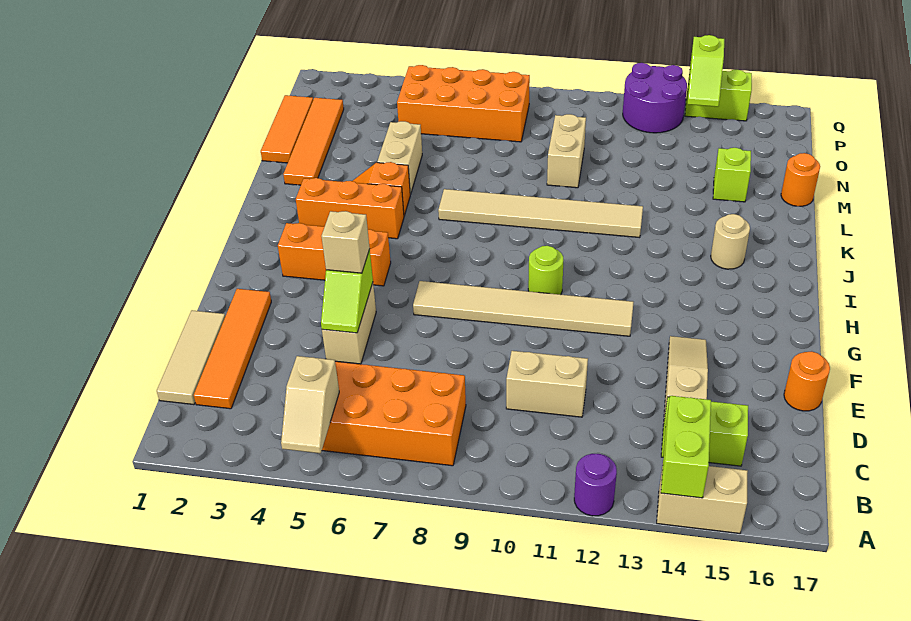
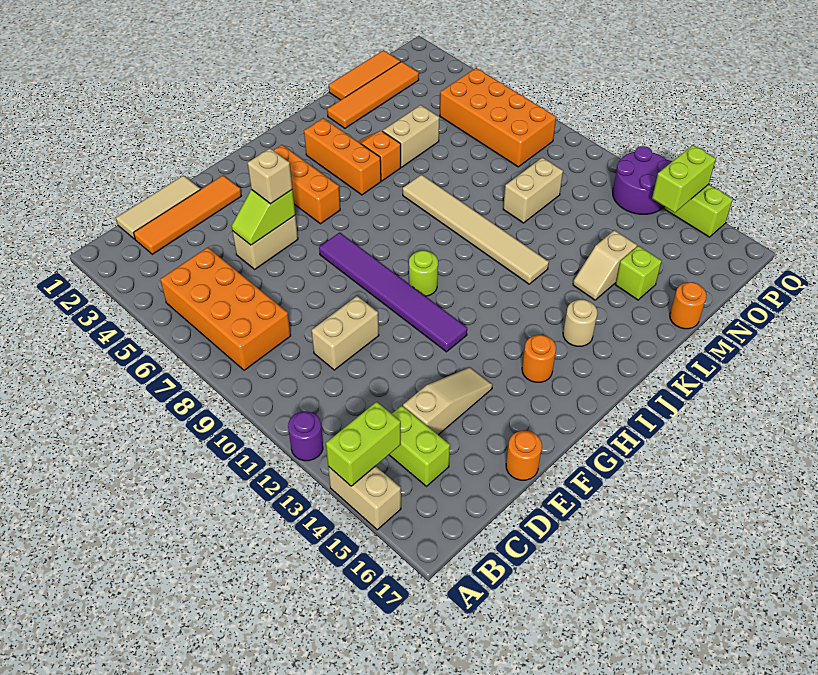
tan slope A5:B5 level 2 top B -> tan slope L14:M14 level 1 top M
tan brick D10:D11 level 1 -> tan brick D10:E10 level 1
tan tile G7:G12 level 1 -> purple tile G7:G12 level 1
none -> orange round brick H15 level 1
lime slope P14:Q14 level 2 top Q -> lime brick P14:Q14 level 2

